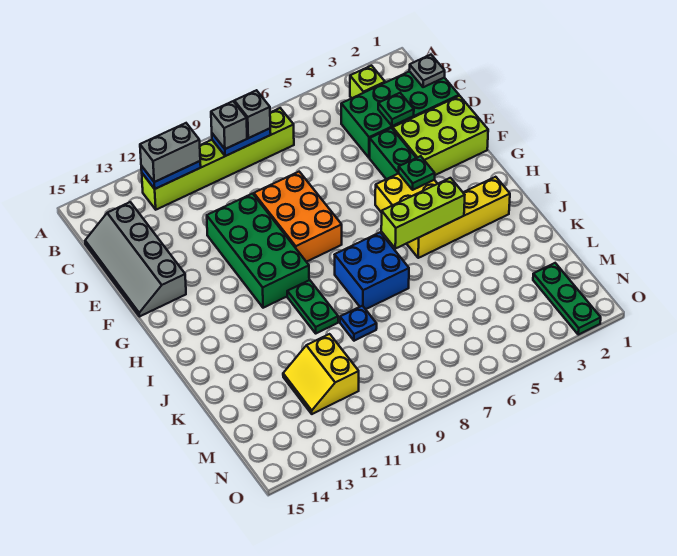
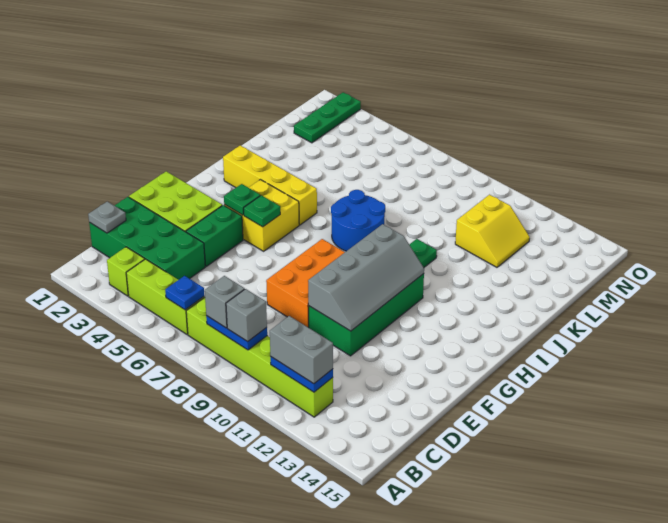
grey slope C14:F15 level 1 top 14 -> grey slope E10:H11 level 2 top 10
green plate D3 level 2 -> green plate G5 level 2
lime brick I4:I6 level 2 -> lime brick B4:B6 level 1
blue brick I7:J8 level 1 -> blue round brick I7:J8 level 1
blue plate K9 level 1 -> blue plate B6 level 2

